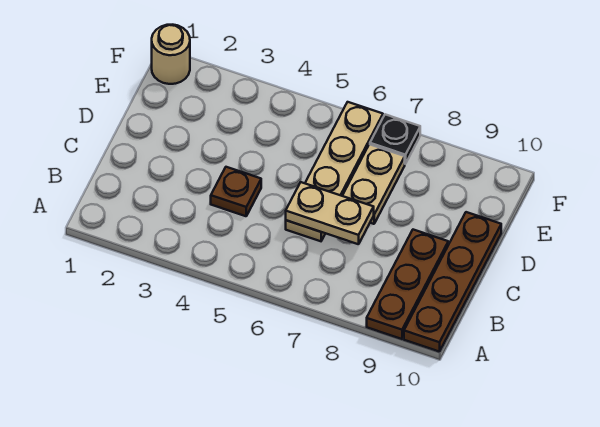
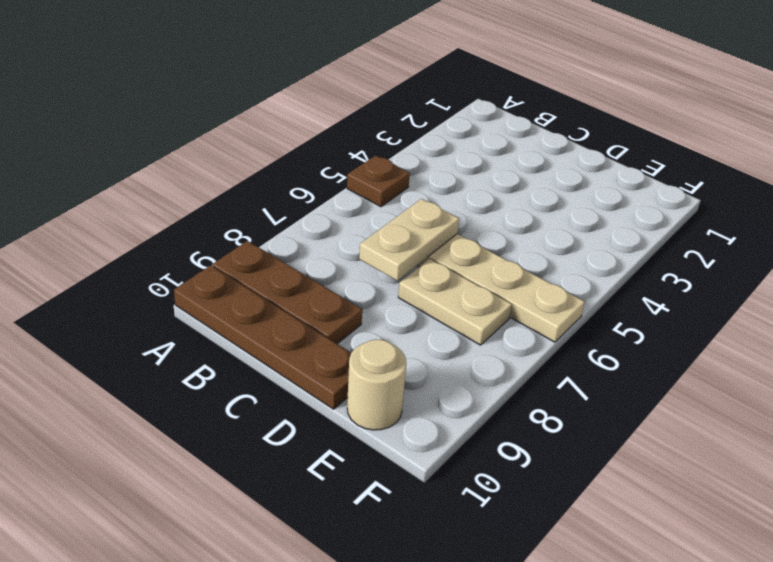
brown plate C4 level 1 -> brown plate A5 level 1
tan round brick F1 level 1 -> tan round brick E10 level 1
black plate F7 level 1 -> none

